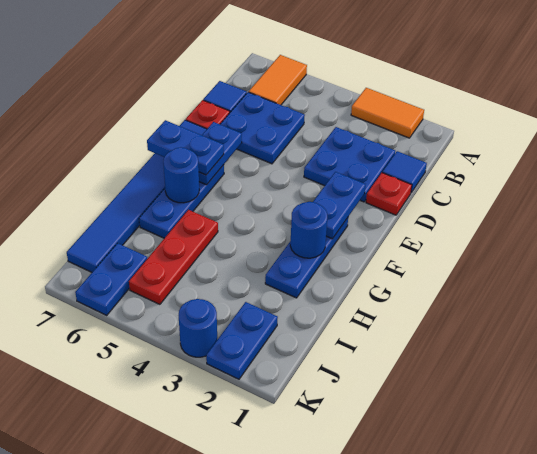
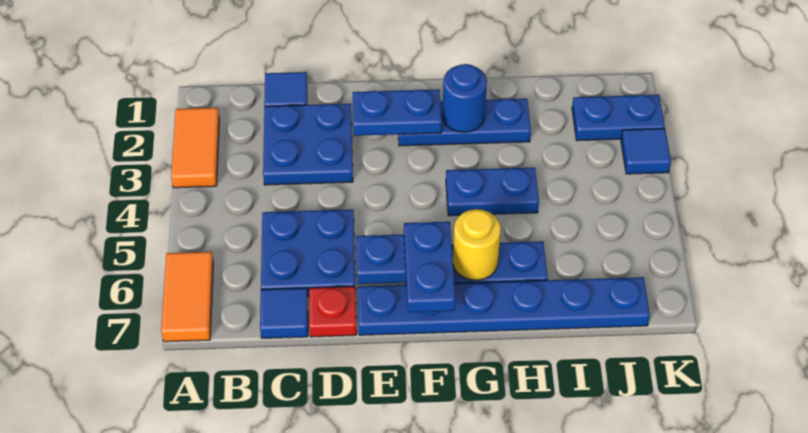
orange tile A6:B6 level 1 -> orange tile A6:A7 level 1
red plate D1 level 1 -> none
blue tile E7:J7 level 1 -> blue plate E7:J7 level 1
blue round brick G6 level 2 -> yellow round brick G6 level 2
red plate H5:J5 level 1 -> none
blue plate J6:K6 level 1 -> blue plate G4:H4 level 1
blue round brick K3 level 1 -> blue tile K3 level 1

